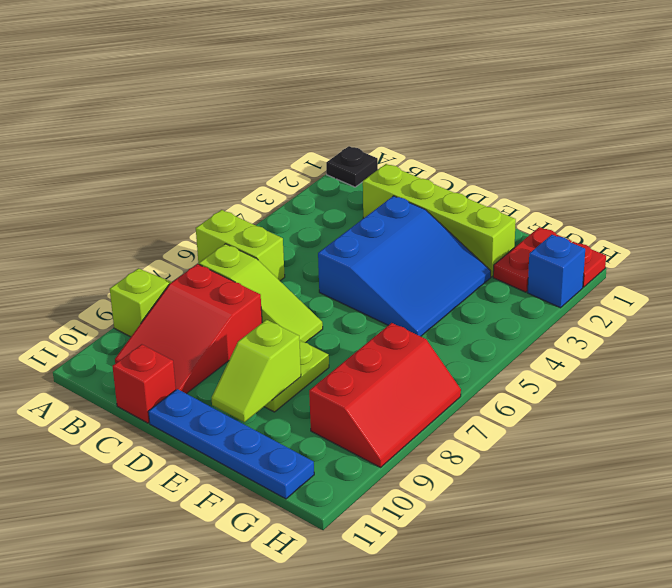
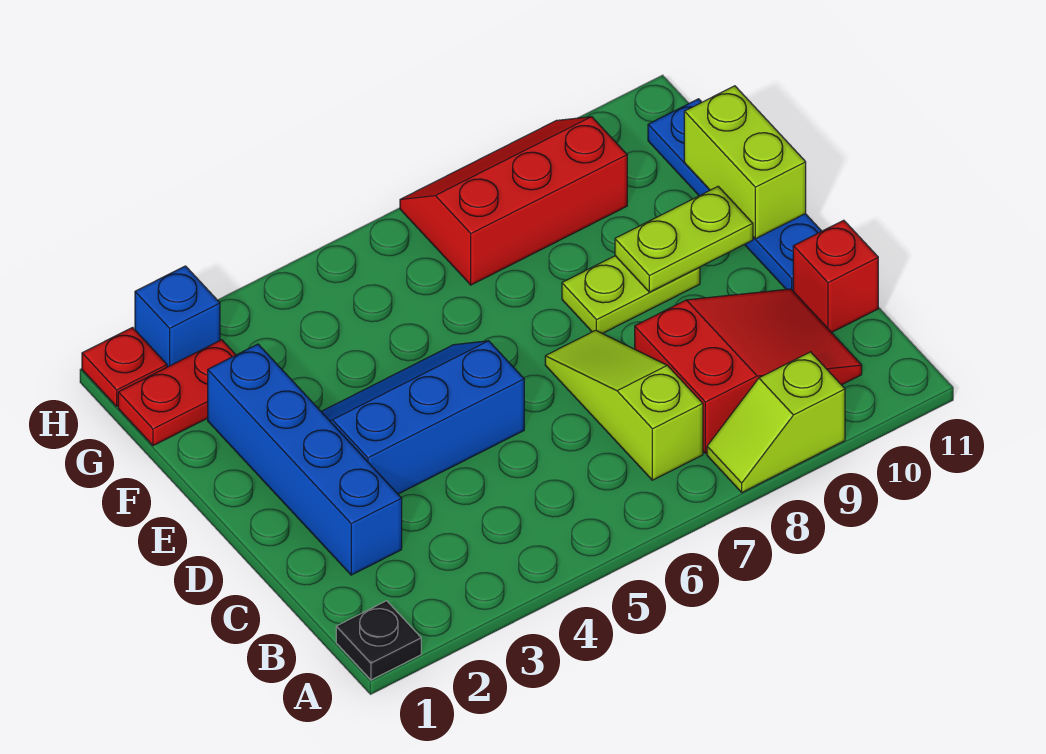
lime brick A6:B6 level 1 -> lime brick E11:F11 level 2
lime brick C2:F2 level 1 -> blue brick C2:F2 level 1
blue slope D3:F5 level 1 top D -> blue slope D3:E5 level 1 top D
lime slope E9:E10 level 2 top 9 -> lime plate E9:E10 level 2

